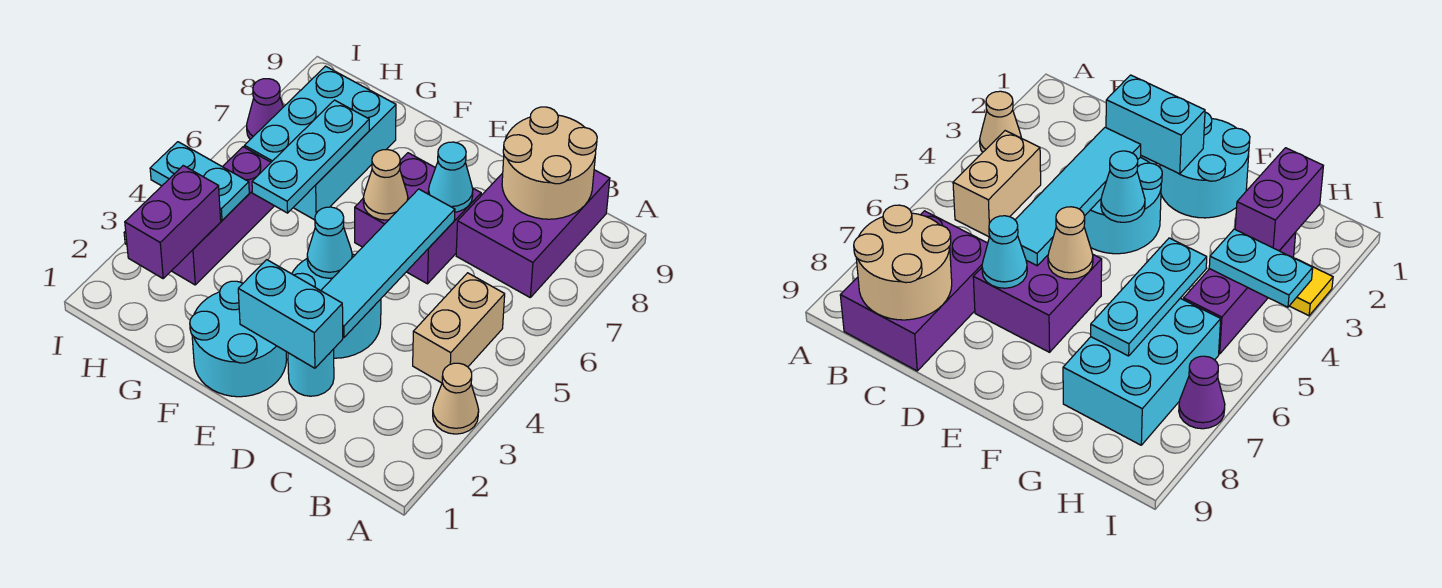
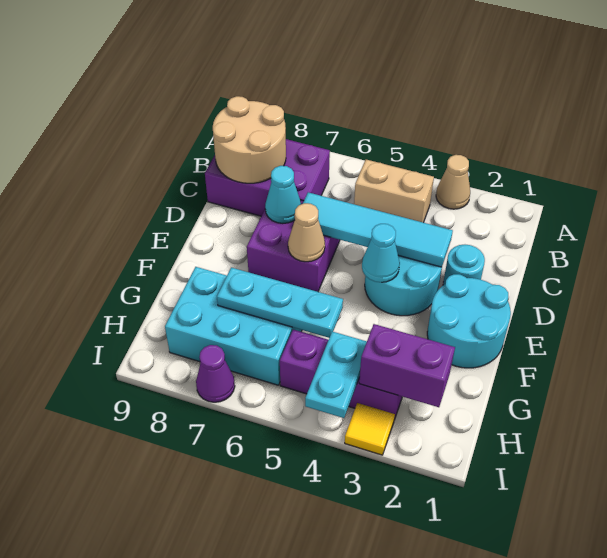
cyan brick D2:E2 level 2 -> none

